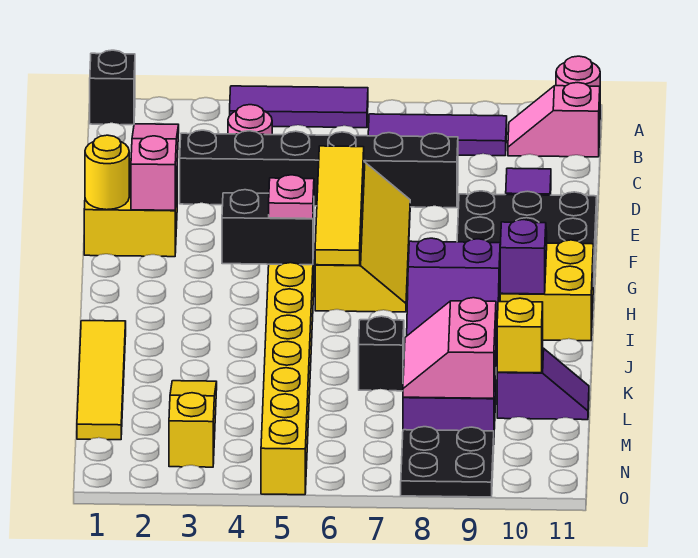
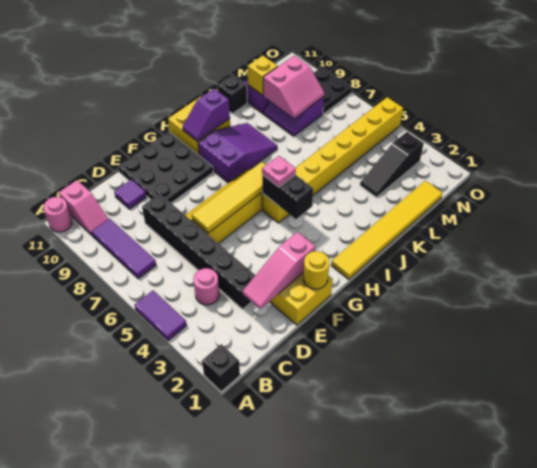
purple tile A4:A6 level 1 -> purple tile A4:A5 level 1
yellow tile J1:M1 level 1 -> yellow tile H1:M1 level 1
black brick K7 level 1 -> black brick K11 level 1
yellow slope L3:N3 level 1 top N -> black slope L3:N3 level 1 top N

